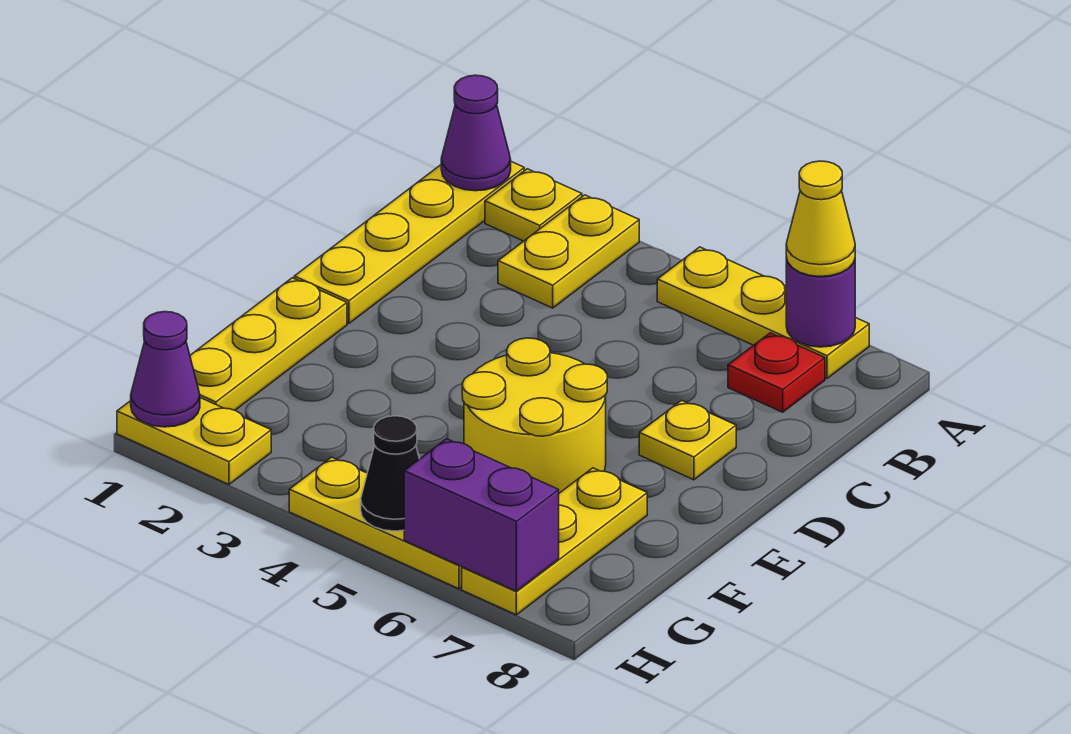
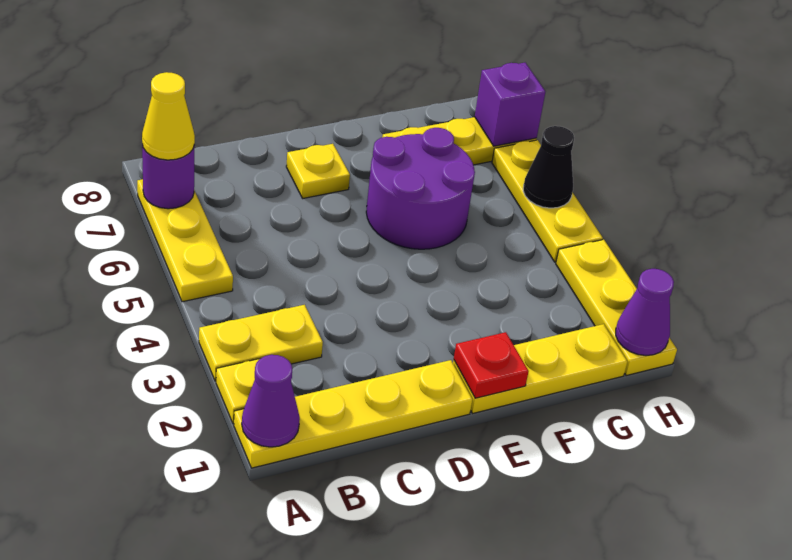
red plate B7 level 1 -> red plate E1 level 2
yellow round brick E5:F6 level 1 -> purple round brick E5:F6 level 1
yellow plate H1:H2 level 1 -> yellow plate H1:H3 level 1
purple brick H6:H7 level 2 -> purple brick H7 level 2

